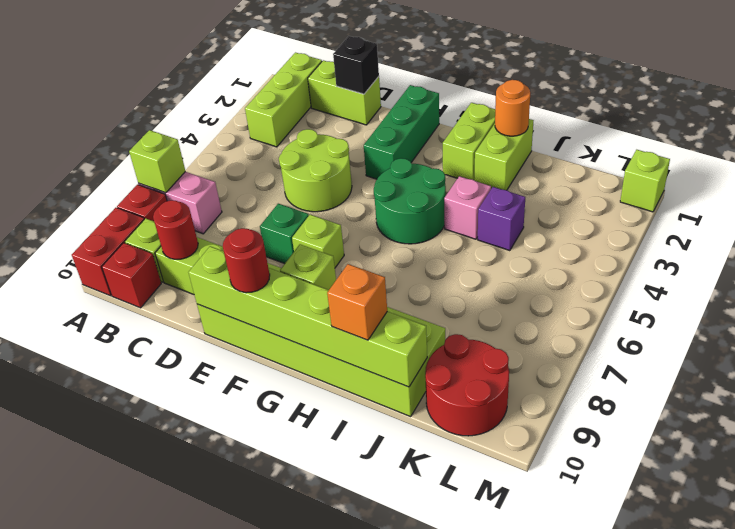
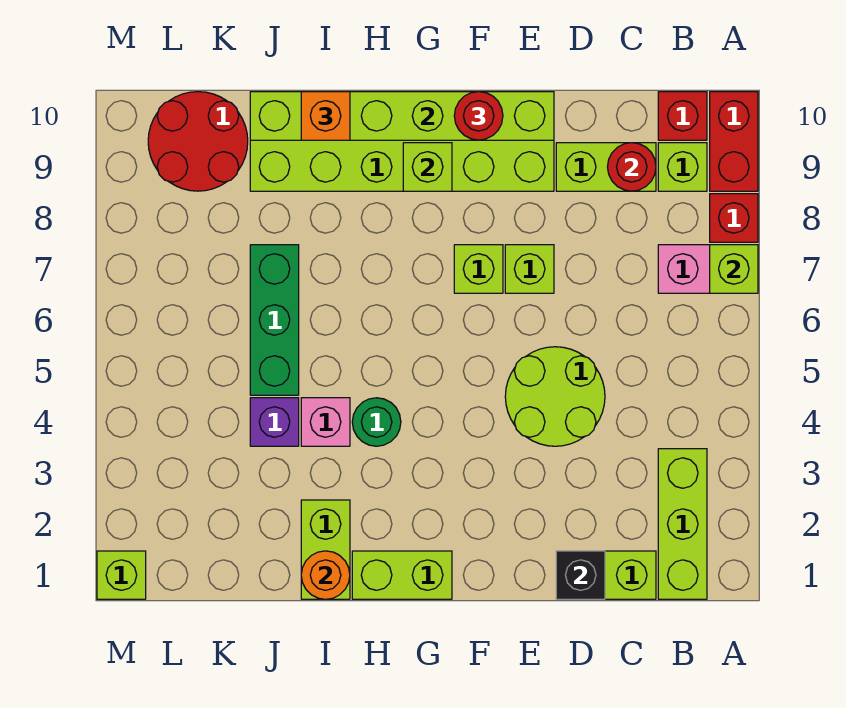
green brick E7 level 1 -> lime brick E7 level 1
green brick F1:F3 level 1 -> green brick J5:J7 level 1
green round brick G4:H5 level 1 -> green round brick H4 level 1
lime brick H1:H2 level 1 -> lime brick G1:H1 level 1

